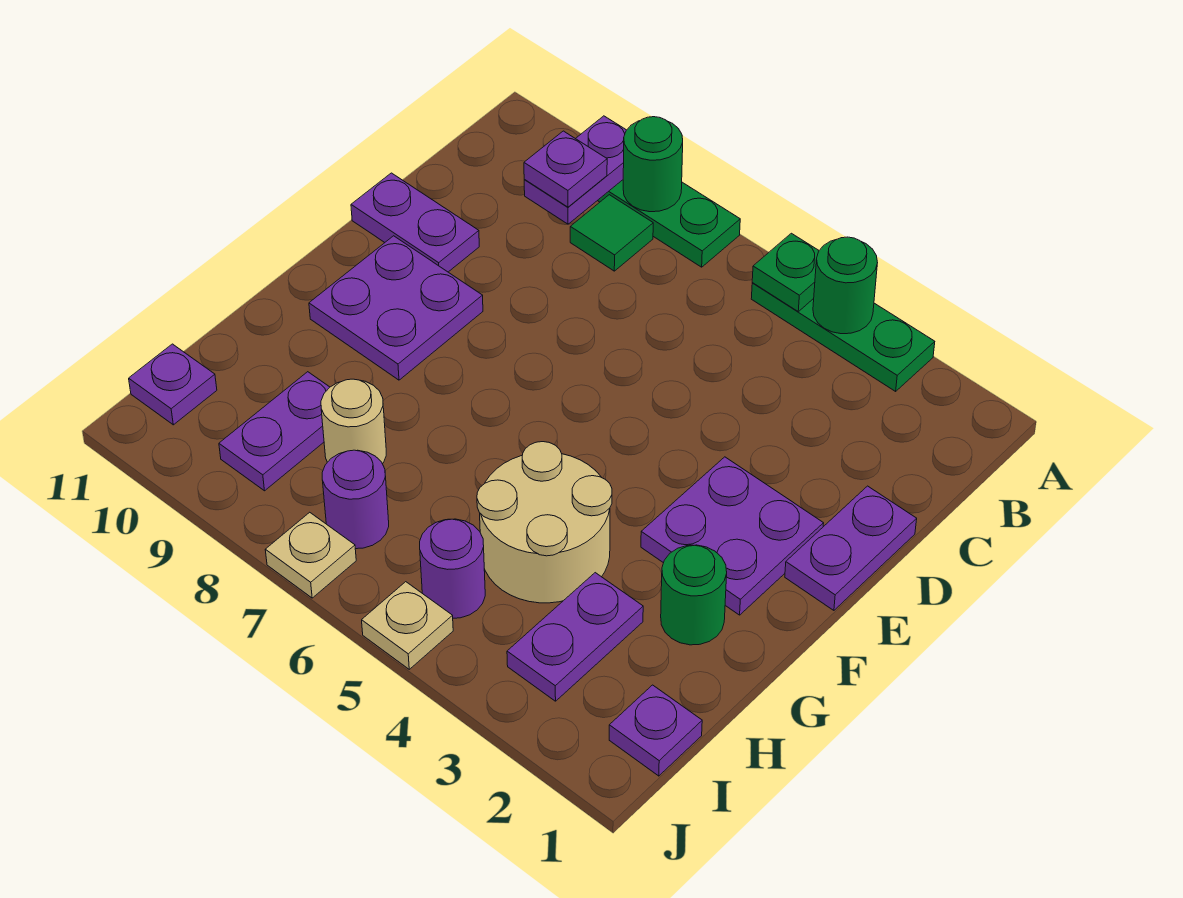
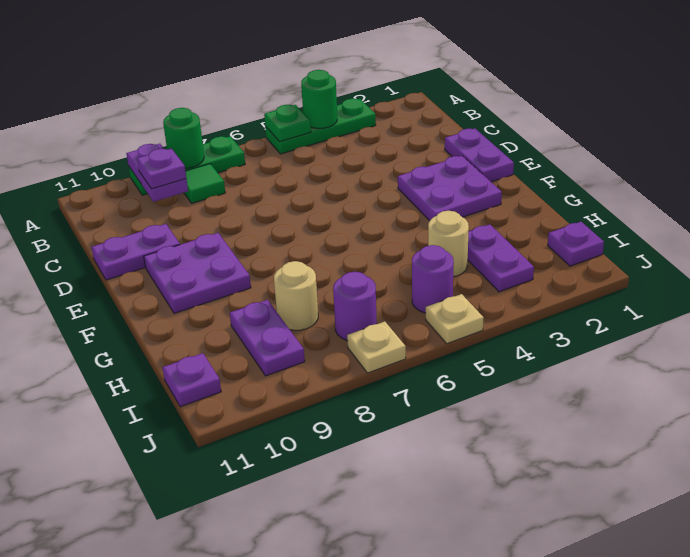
green round brick G2 level 1 -> none
tan round brick G4:H5 level 1 -> tan round brick H4 level 1

